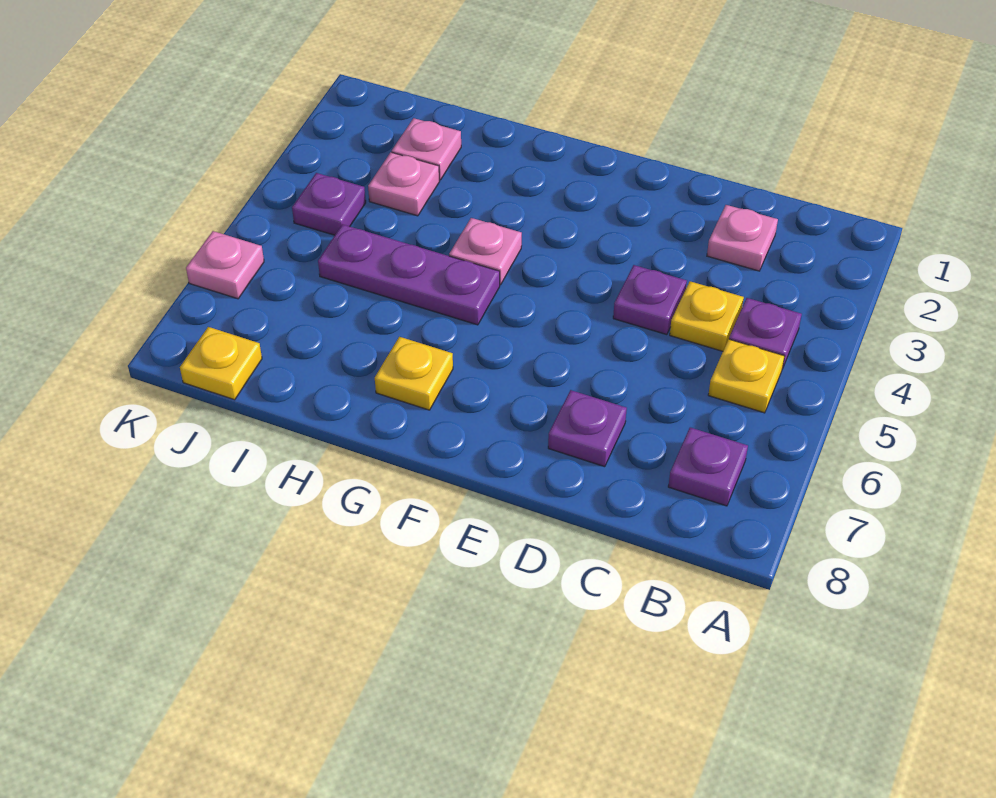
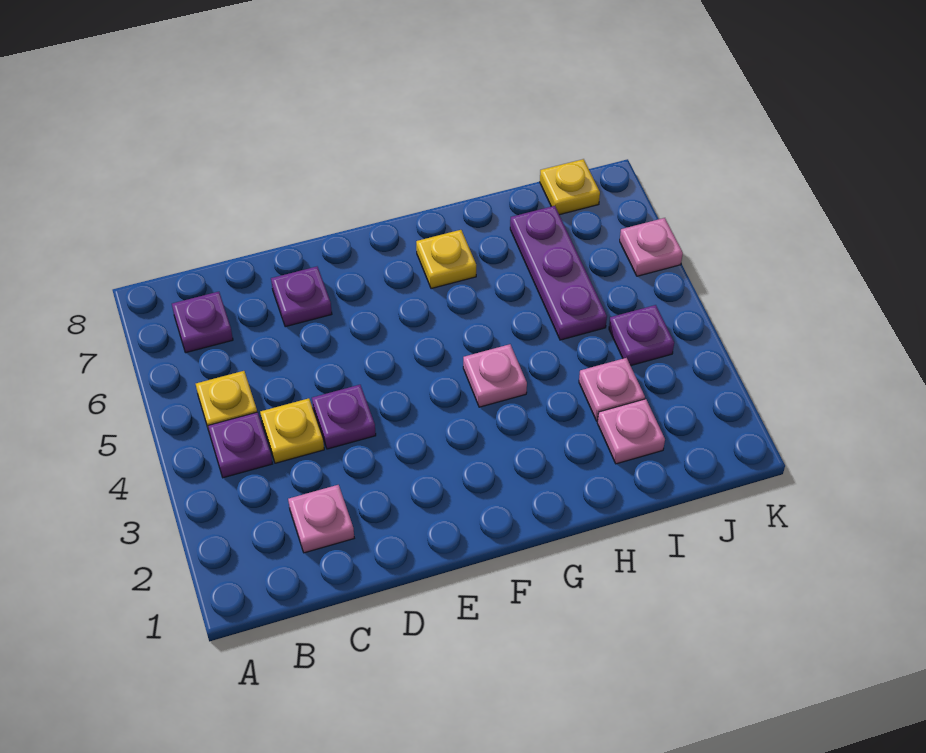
purple plate G5:I5 level 1 -> purple plate I5:I7 level 1

